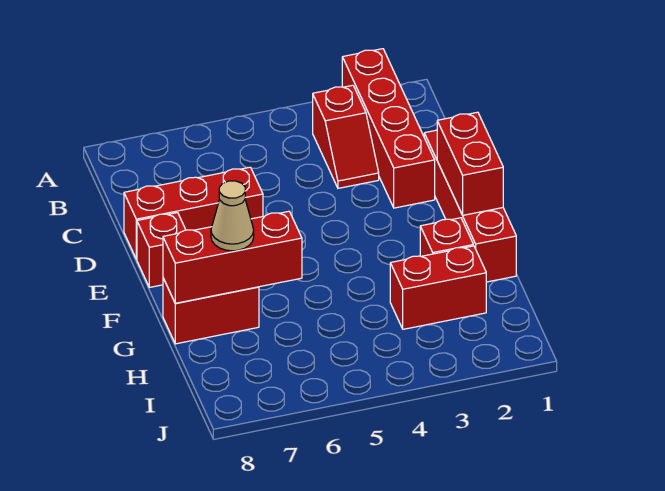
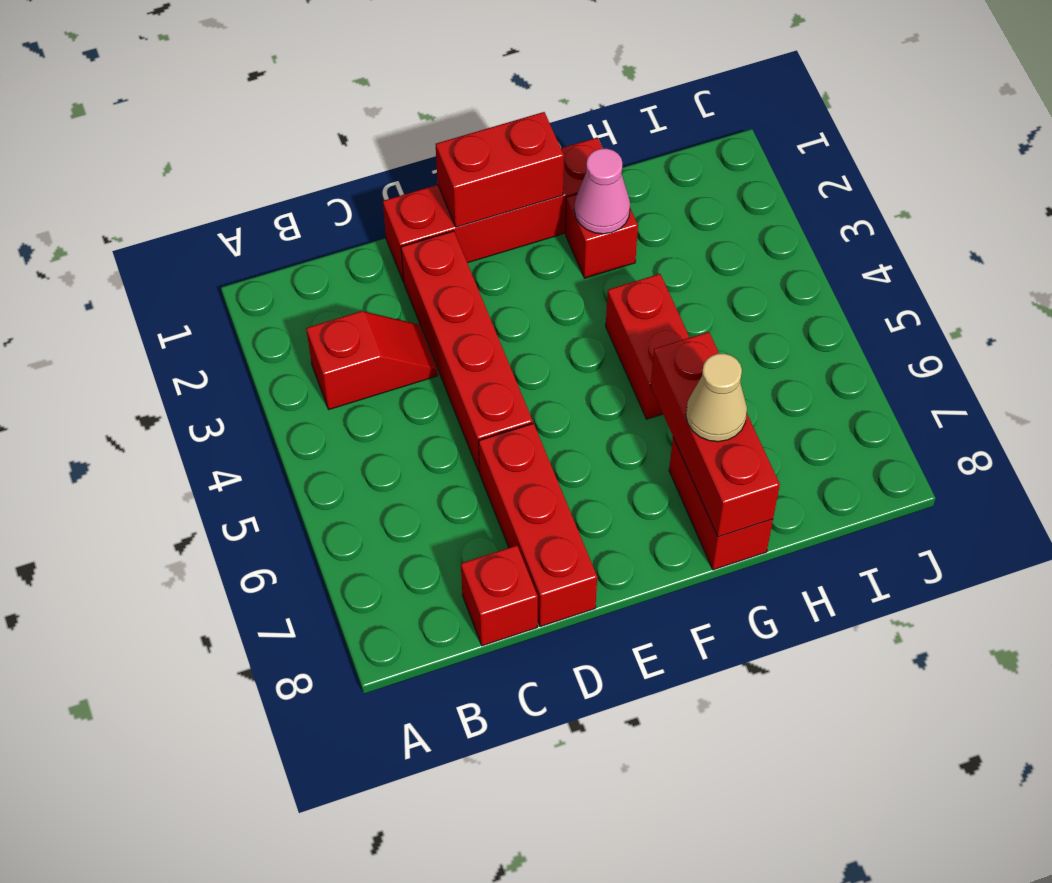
red brick A2:D2 level 1 -> red brick D2:D5 level 1
red brick E8 level 1 -> red brick C8 level 1
none -> pink cone G2 level 2
red brick H2:H3 level 1 -> red brick G4:G5 level 1

